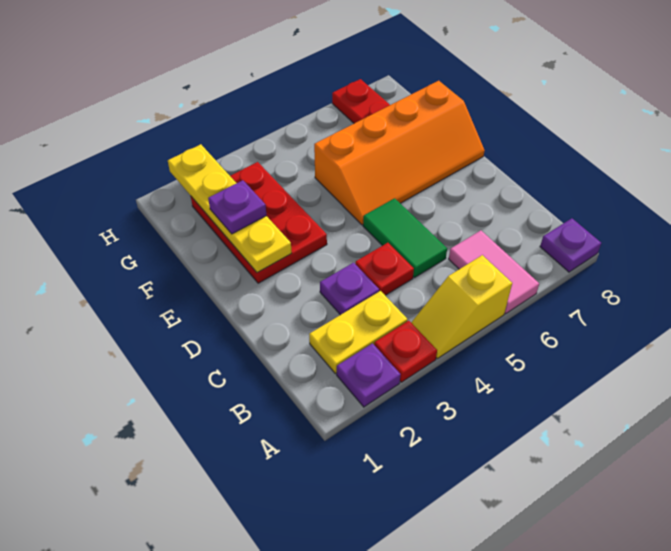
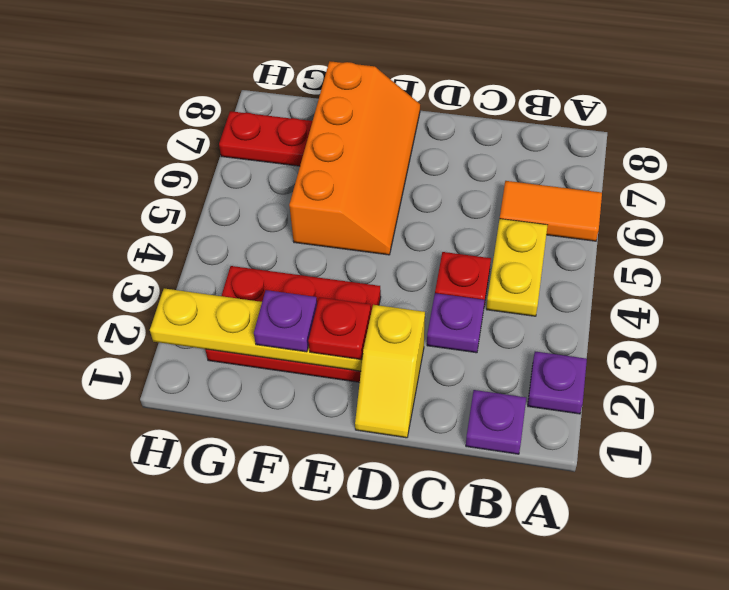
red plate A3 level 1 -> red plate E2 level 3
yellow slope A4:A5 level 1 top 5 -> yellow slope D1:D2 level 1 top 2
pink tile A6:B6 level 1 -> orange tile A6:B6 level 1
purple plate A8 level 1 -> purple plate B1 level 1
yellow plate B2:B3 level 1 -> yellow plate B4:B5 level 1
green tile C5:D5 level 1 -> none

